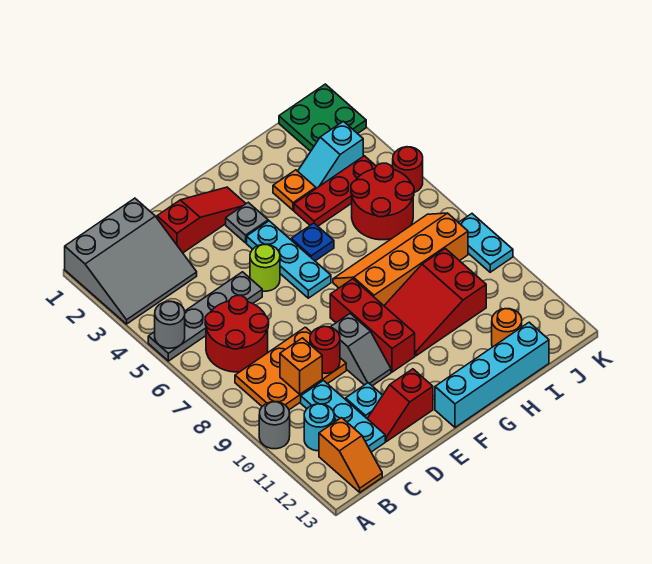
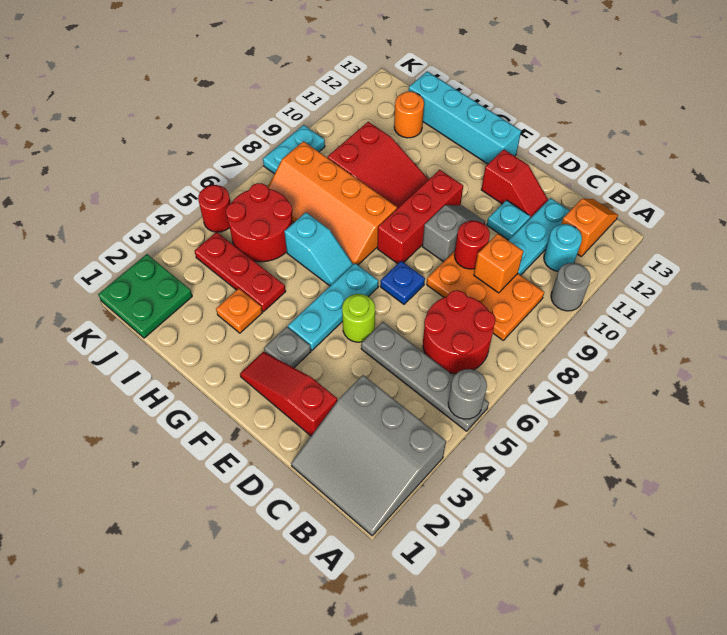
grey slope A1:C3 level 1 top 1 -> grey slope A1:C3 level 1 top 3
blue plate G5 level 1 -> blue plate E7 level 1
cyan slope I3:J3 level 1 top J -> cyan slope G6:H6 level 1 top H

